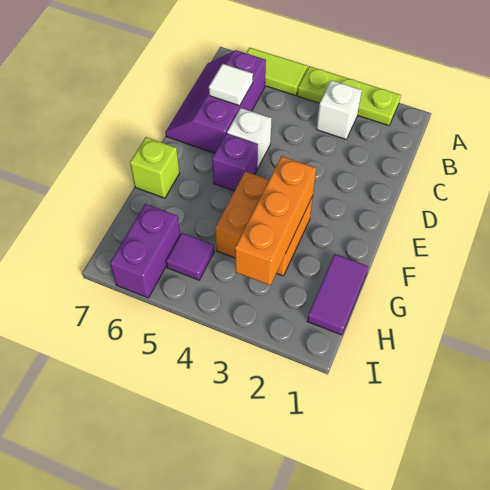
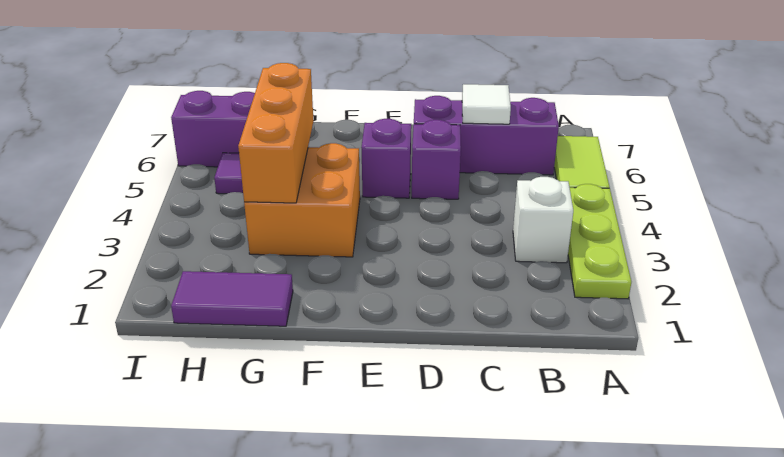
white brick D5 level 1 -> purple brick D5 level 1
orange brick F3:H3 level 2 -> orange brick G3:G5 level 2
lime brick F7 level 1 -> none

